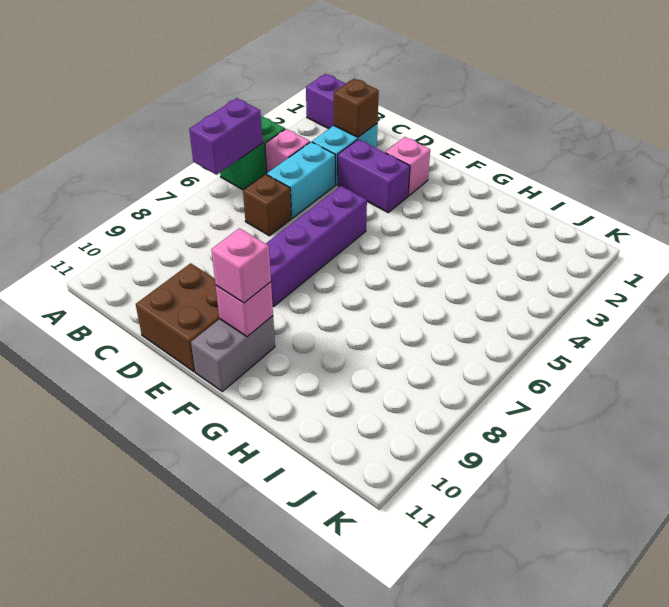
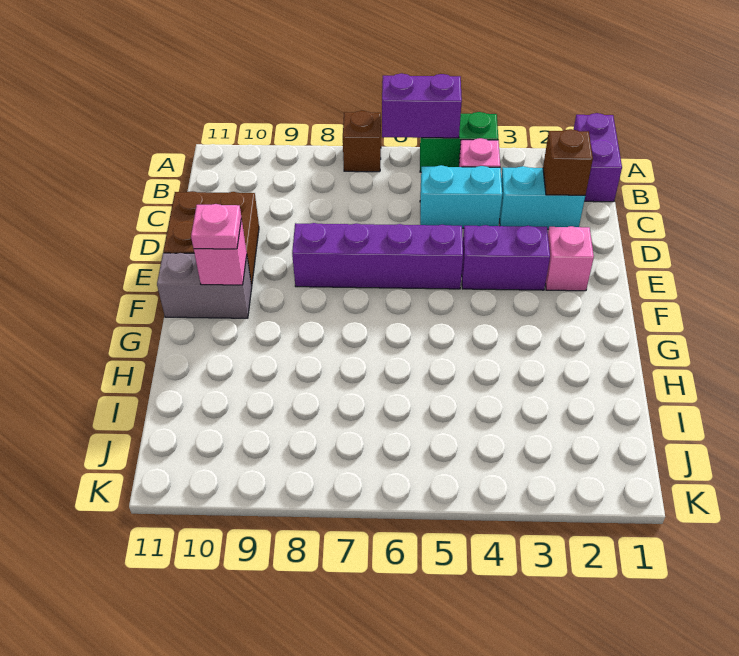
brown brick C6 level 1 -> brown brick A7 level 1
purple brick D3:E3 level 1 -> purple brick E3:E4 level 1
pink brick F10 level 3 -> pink plate F10 level 3

